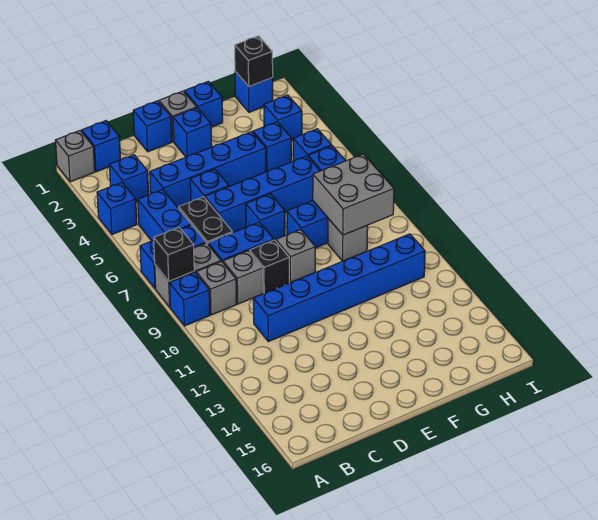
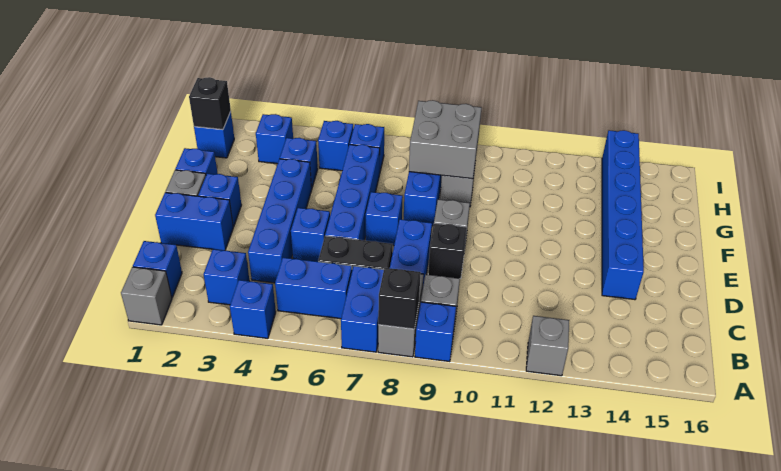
grey brick C9 level 1 -> grey brick A12 level 1
blue brick C11:H11 level 1 -> blue brick D14:I14 level 1
blue brick D1 level 1 -> blue brick D1:D2 level 1

